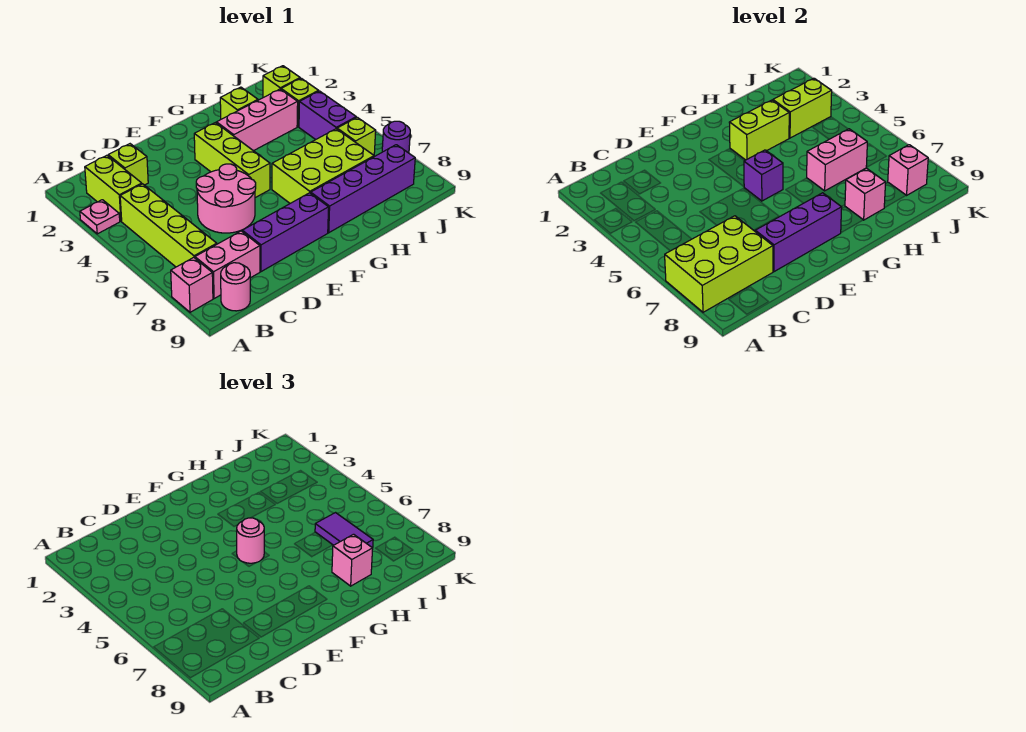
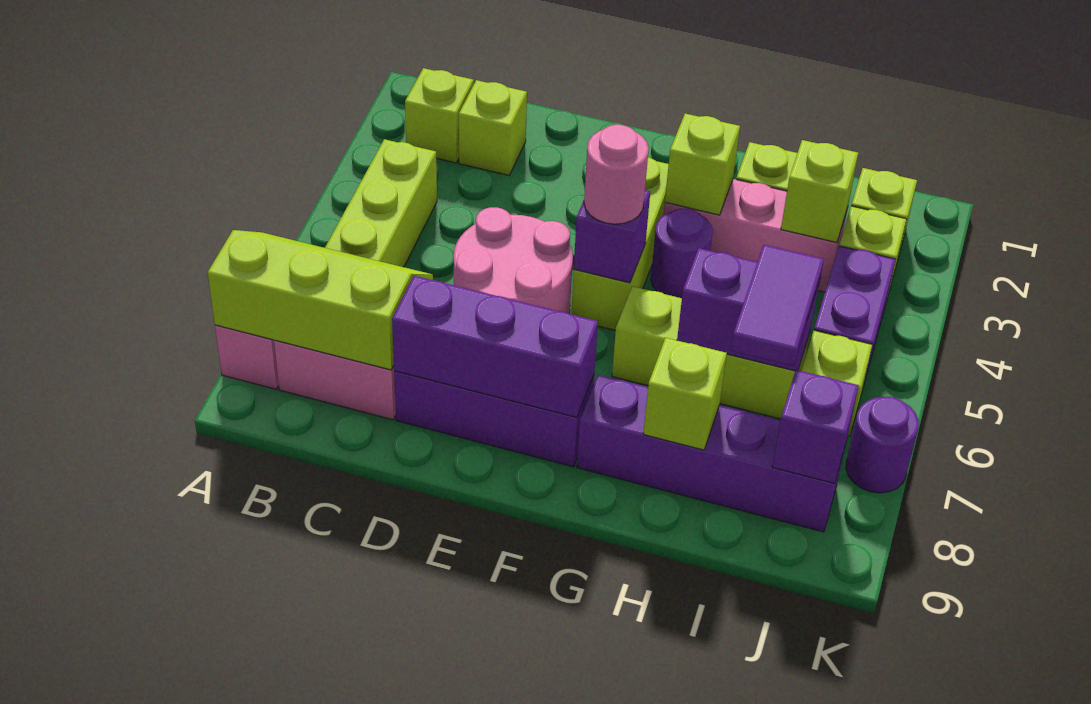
pink plate A3 level 1 -> none
lime brick A7:C8 level 2 -> lime slope A7:C8 level 2 top 8
lime brick B2:B3 level 1 -> lime brick B2 level 1
pink round brick B9 level 1 -> none
lime brick G3:H3 level 2 -> lime brick G3 level 2
none -> purple round brick G4 level 1
lime brick G6:I7 level 1 -> lime brick G6:I6 level 1
pink brick H6:I6 level 2 -> purple brick H6:I6 level 2
pink brick H8 level 2 -> lime brick H8 level 2
pink brick H8 level 3 -> none
lime brick I3:J3 level 2 -> lime brick I3 level 2
pink brick J8 level 2 -> purple brick J8 level 2

